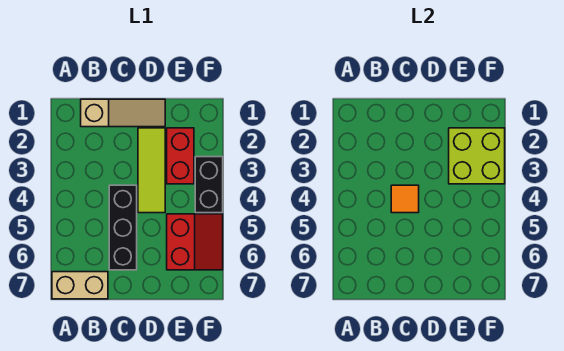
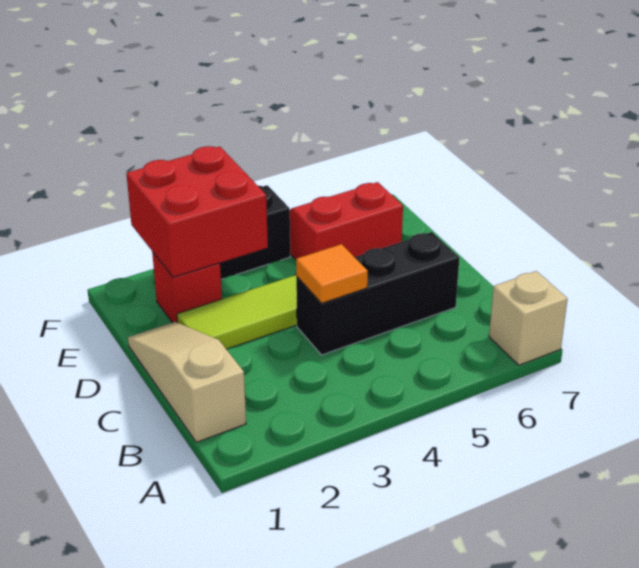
tan brick A7:B7 level 1 -> tan brick A7 level 1
red brick E2:E3 level 1 -> red brick E2 level 1
lime brick E2:F3 level 2 -> red brick E2:F3 level 2

